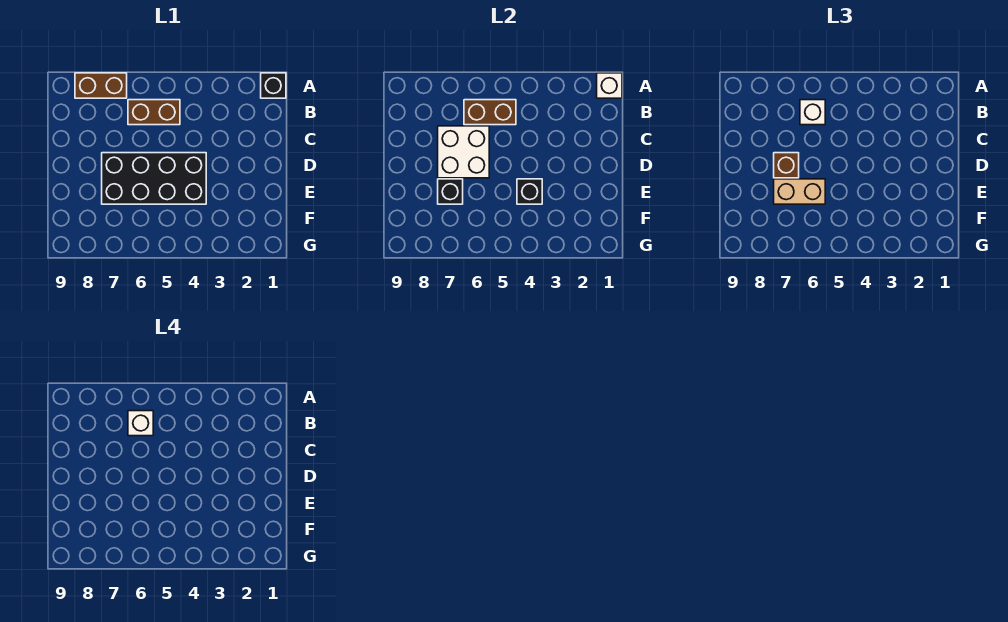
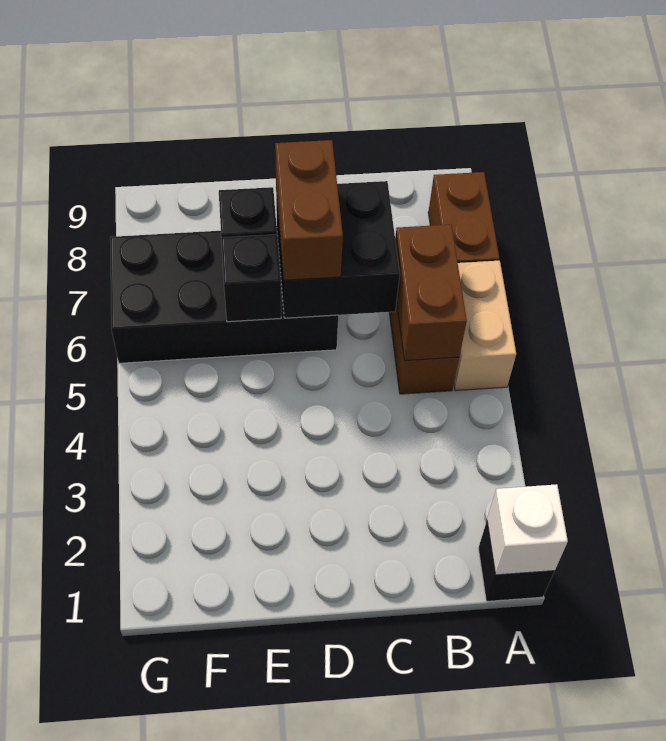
white brick B6 level 3 -> none
white brick B6 level 4 -> none
white brick C6:D7 level 2 -> black brick C6:D7 level 2
black brick D4:E7 level 1 -> black brick D6:G7 level 1
brown brick D7 level 3 -> brown brick D6:D7 level 3
black brick E4 level 2 -> black brick E6 level 2
tan brick E6:E7 level 3 -> tan brick A5:A6 level 1

